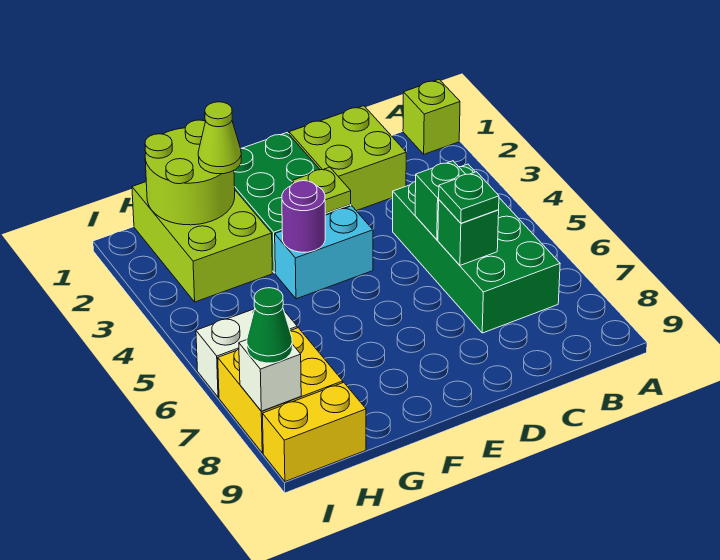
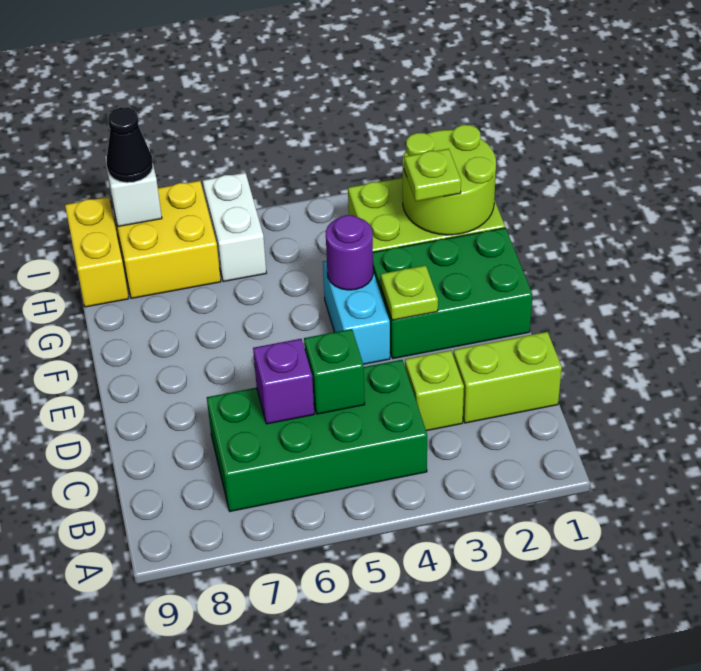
lime brick A1 level 1 -> lime brick C3 level 1
lime brick C1:D2 level 1 -> lime brick C1:C2 level 1
green brick C6 level 2 -> purple brick C6 level 2
green plate C6 level 3 -> none
lime cone G2 level 3 -> lime plate G2 level 3
green cone I8 level 3 -> black cone I8 level 3

